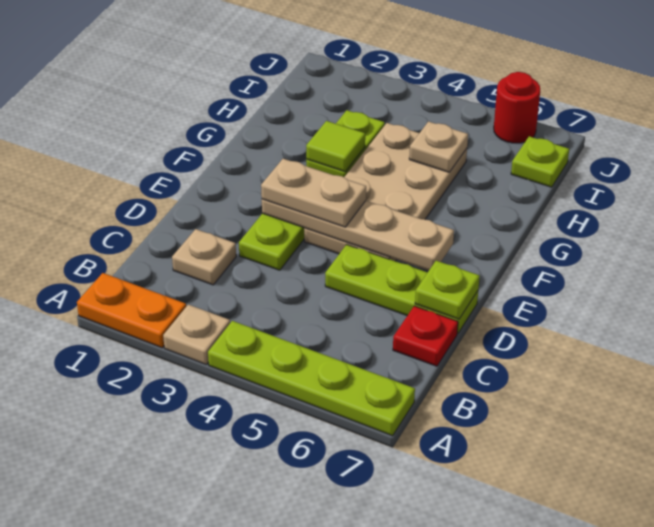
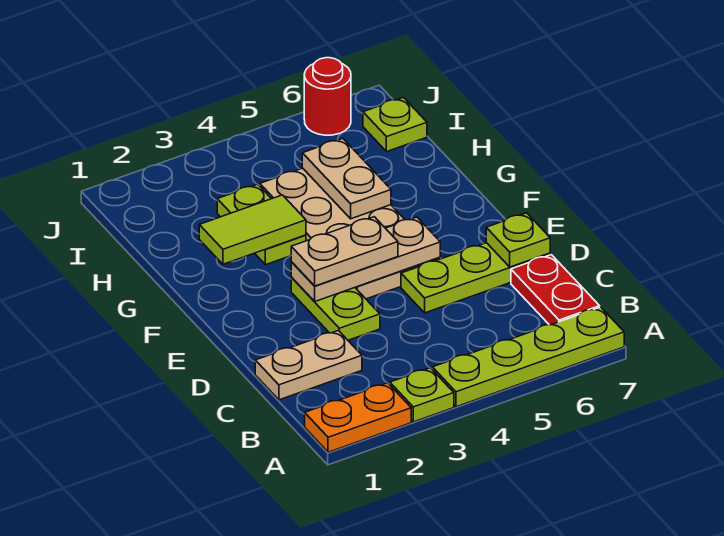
tan plate A3 level 1 -> lime plate A3 level 1
tan plate C2 level 1 -> tan plate C1:C2 level 1
red plate C7 level 1 -> red plate B7:C7 level 1
tan plate E3:E6 level 2 -> tan plate E3:E5 level 2
lime tile G3 level 2 -> lime tile G2:G3 level 2
tan plate H5 level 2 -> tan plate G5:H5 level 2

